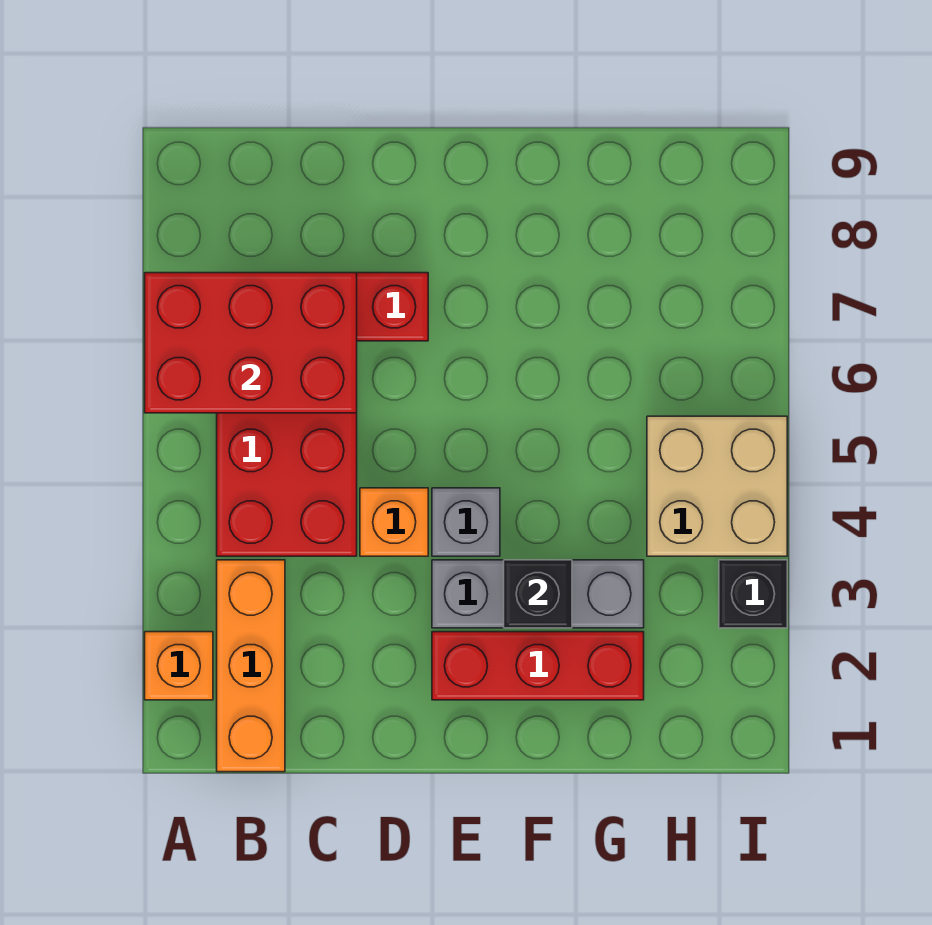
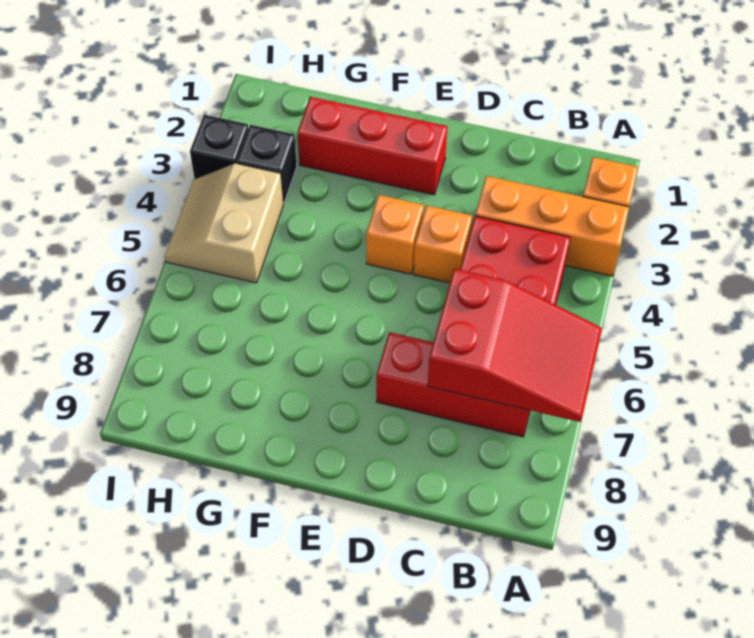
red brick A6:C7 level 2 -> red slope A6:C7 level 2 top C
orange brick B1:B3 level 1 -> orange brick A3:C3 level 1
grey brick E3:G3 level 1 -> none
grey brick E4 level 1 -> orange brick E4 level 1
black brick F3 level 2 -> black brick H3 level 1
tan brick H4:I5 level 1 -> tan slope H4:I5 level 1 top H

